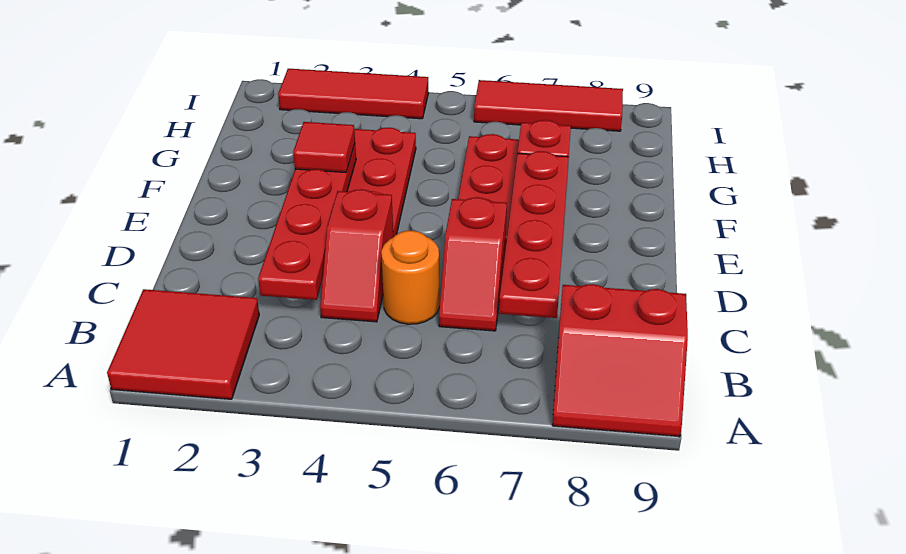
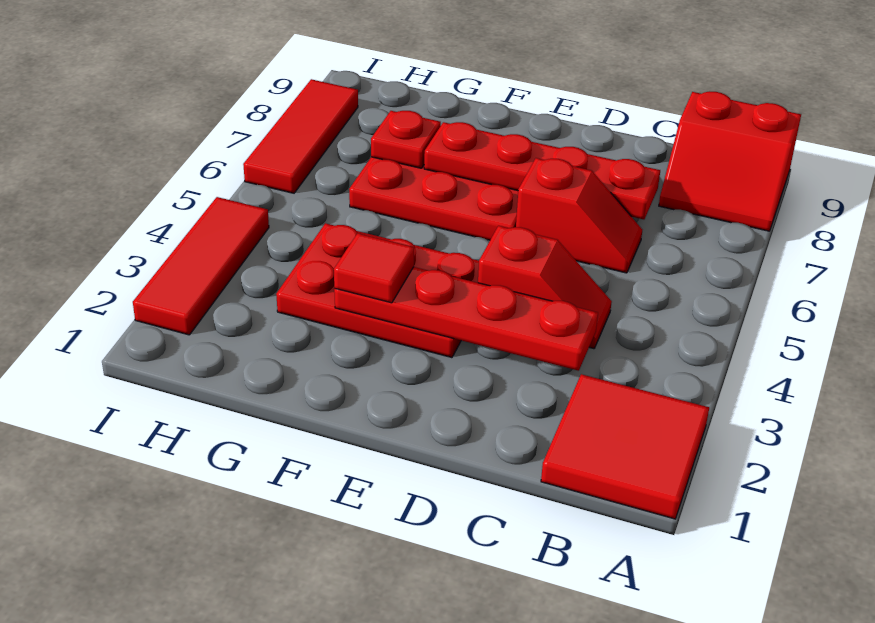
red slope A8:B9 level 1 top B -> red slope A8:B9 level 1 top 9
orange round brick C5 level 1 -> none

